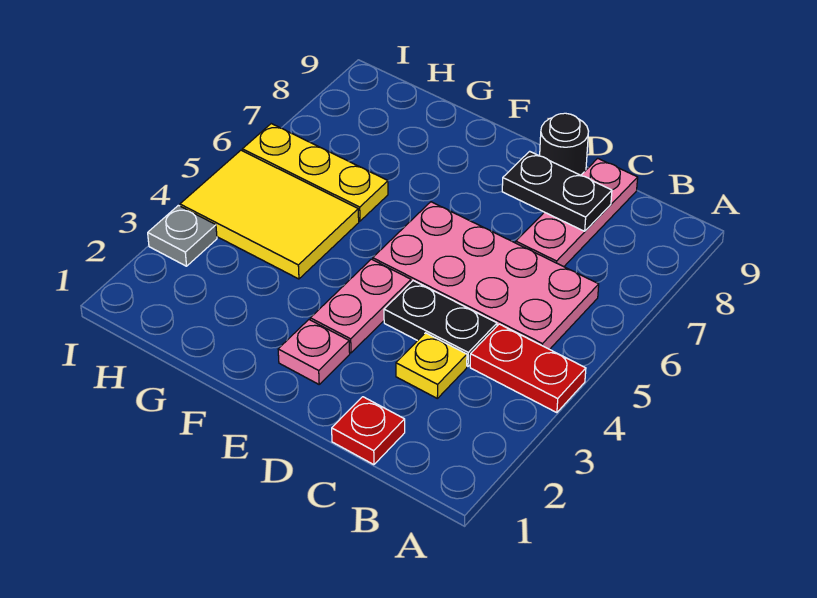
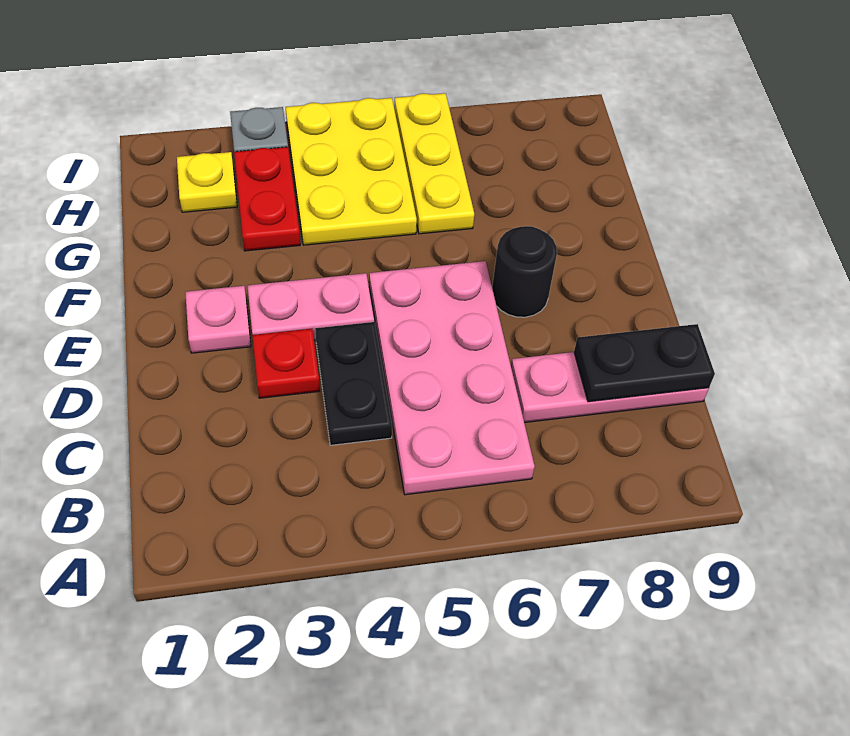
red plate A4:B4 level 1 -> red plate G3:H3 level 1
red plate C1 level 1 -> red plate D3 level 1
yellow plate C3 level 1 -> yellow plate H2 level 1
black plate C8:D8 level 2 -> black plate C8:C9 level 2
black round brick D9 level 1 -> black round brick E7 level 1
yellow tile G4:I5 level 1 -> yellow plate G4:I5 level 1

